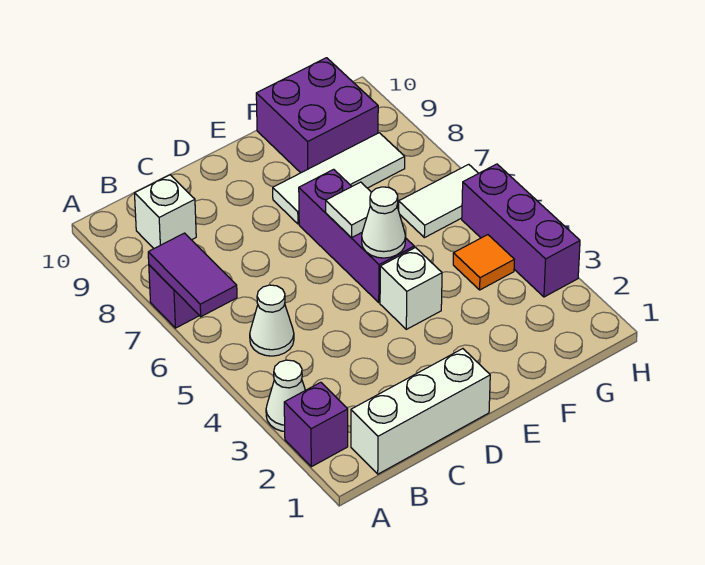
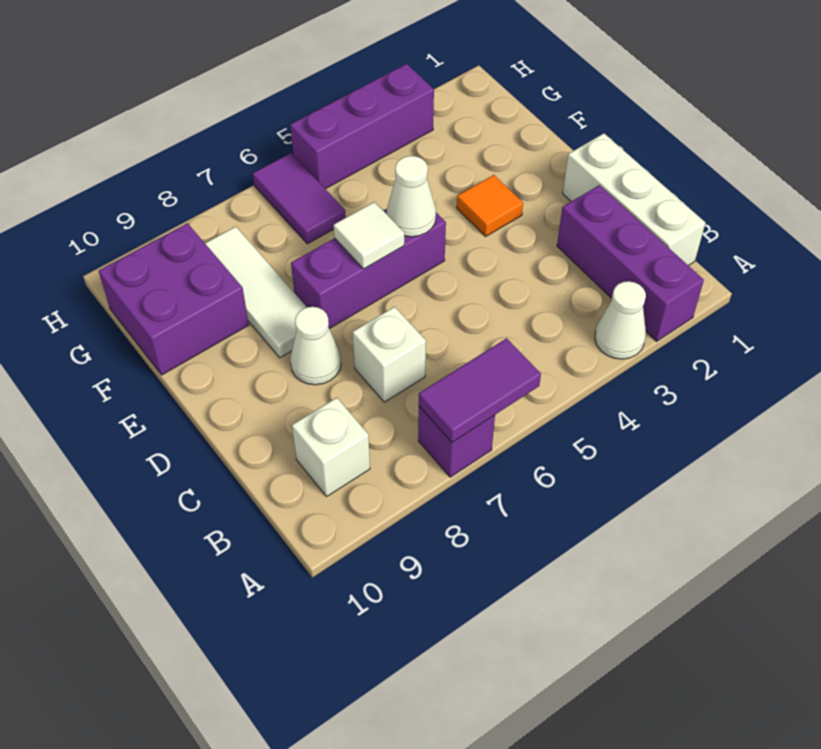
purple brick A2 level 1 -> purple brick A2:C2 level 1
white cone B5 level 1 -> white cone D8 level 1
white brick E4 level 1 -> white brick C7 level 1
orange tile G4 level 1 -> orange tile E3 level 1
white tile G6:H6 level 1 -> purple tile G6:H6 level 1

